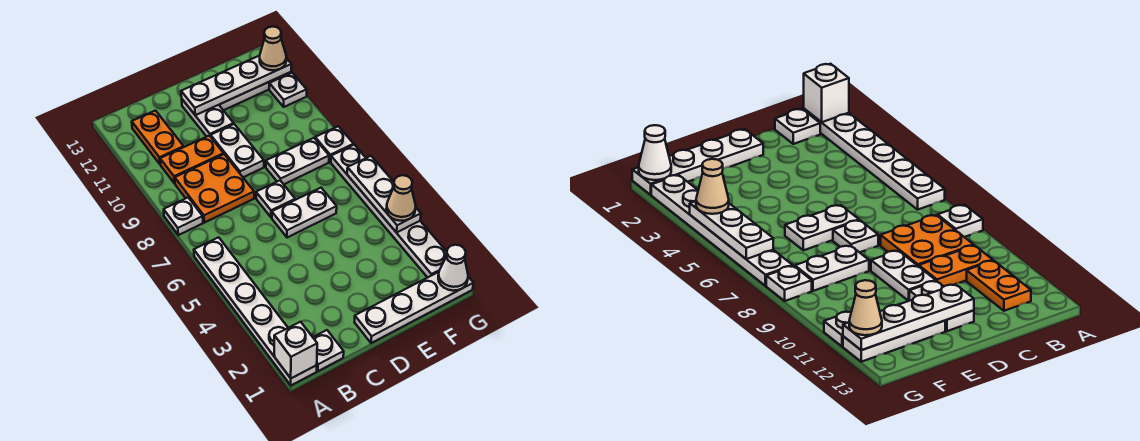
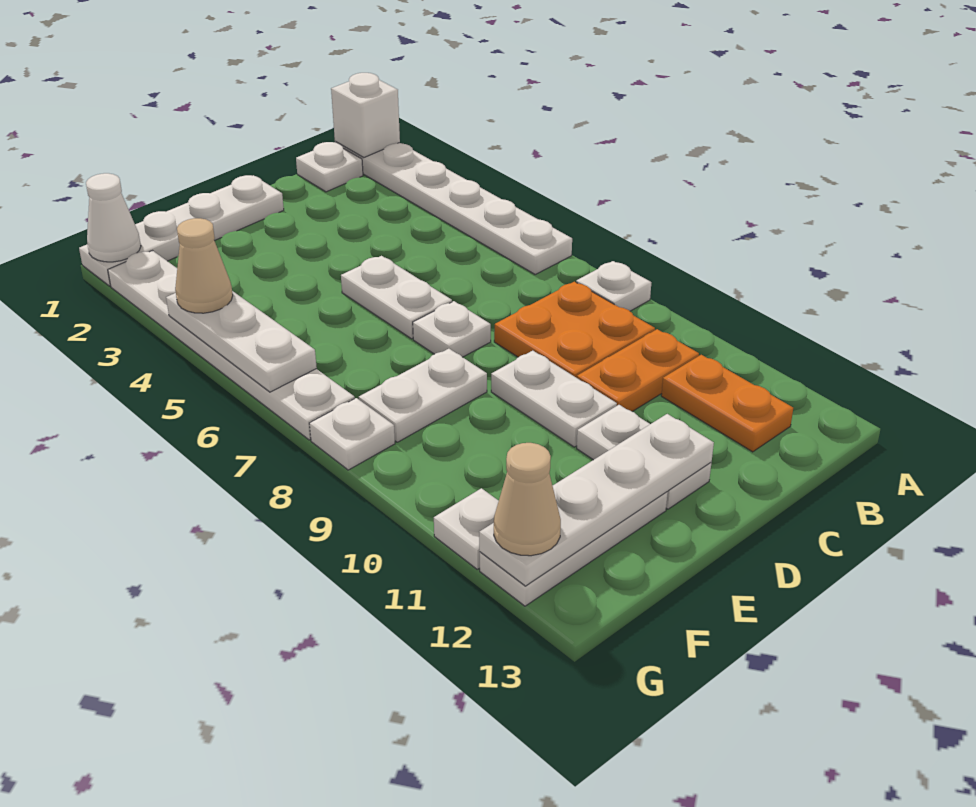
white plate D6:E6 level 1 -> white plate D5:D6 level 1

